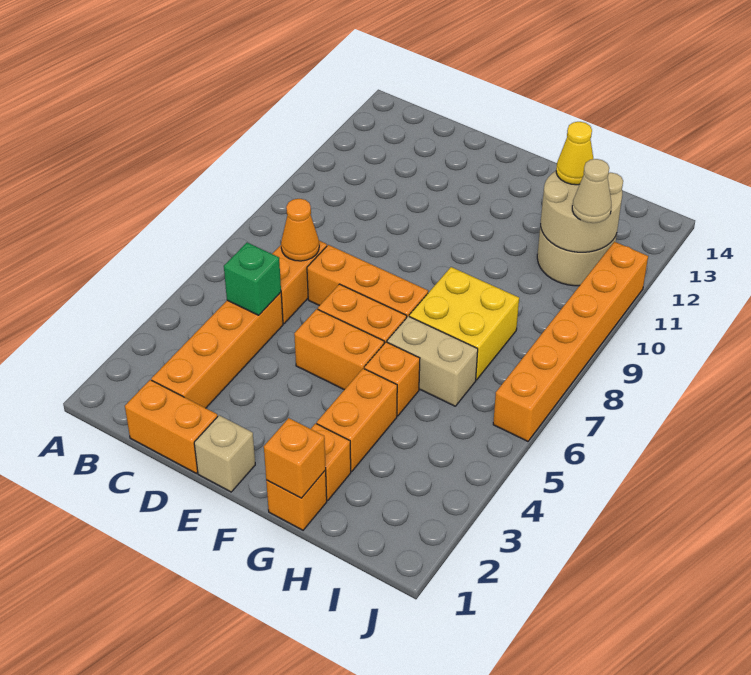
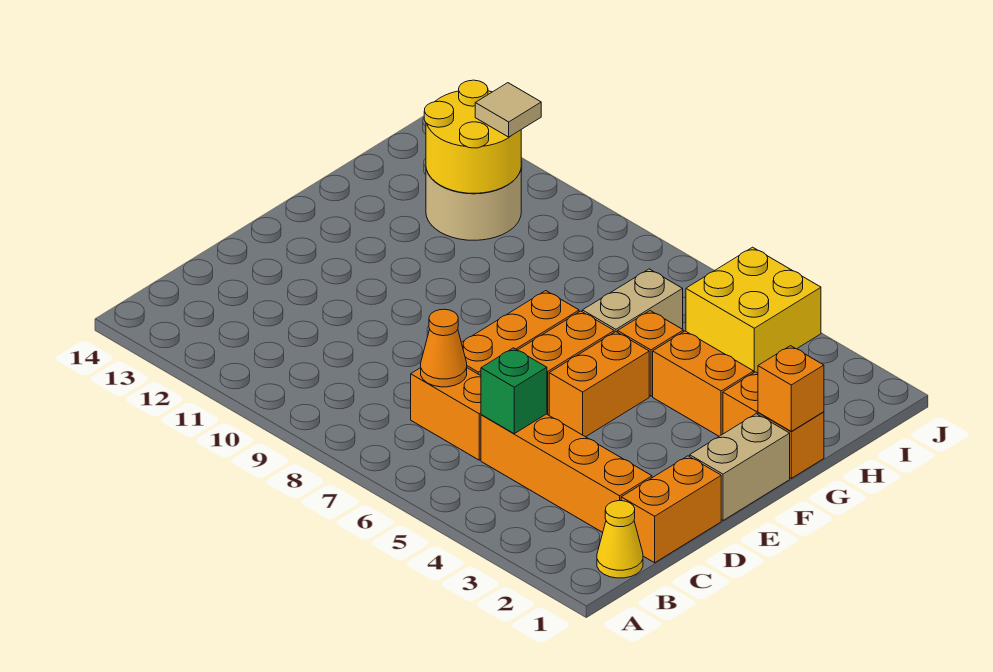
tan brick E1 level 1 -> tan brick E1:F1 level 1
yellow brick G7:H8 level 1 -> yellow brick I4:J5 level 1
tan round brick H11:I12 level 2 -> yellow round brick H11:I12 level 2
yellow cone H12 level 3 -> yellow cone B1 level 1
tan cone I11 level 3 -> tan tile I11 level 3
orange brick J6:J11 level 1 -> none

